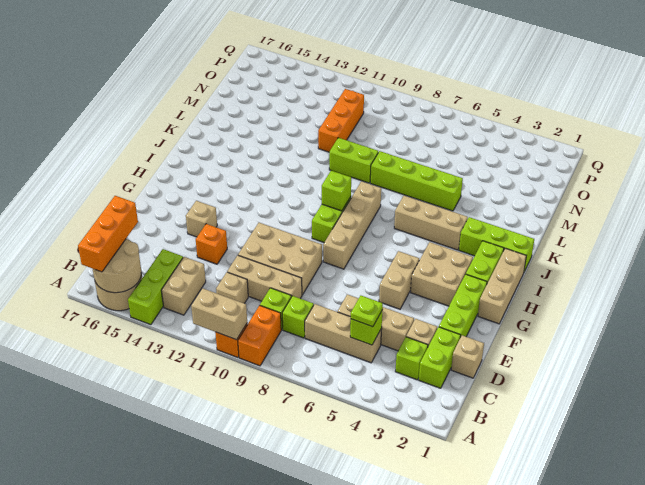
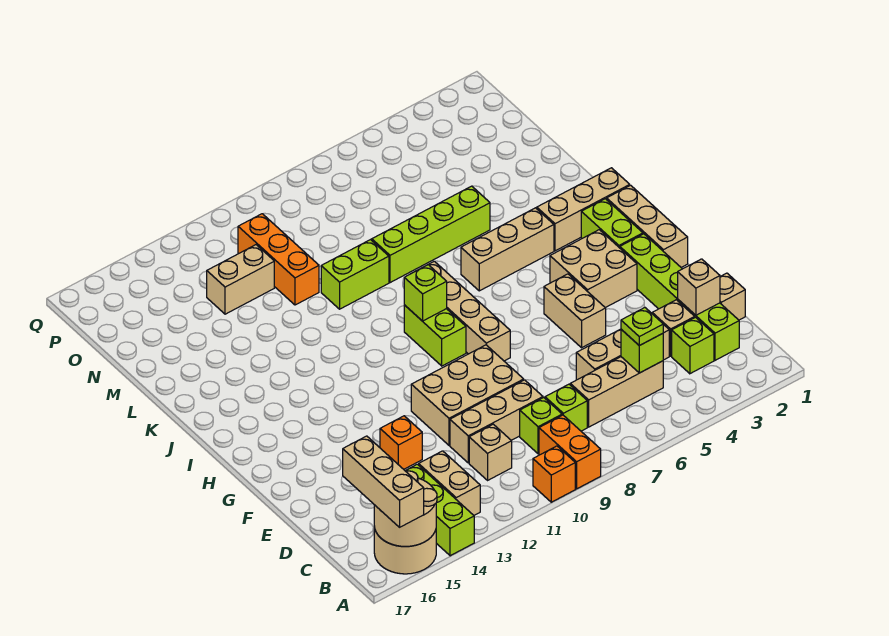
tan brick A10:A11 level 2 -> tan brick N12:N13 level 1
orange brick A16:C16 level 3 -> tan brick A16:C16 level 3
tan brick F14 level 1 -> tan brick D2 level 2
lime brick J1:J3 level 1 -> tan brick J1:J3 level 1

